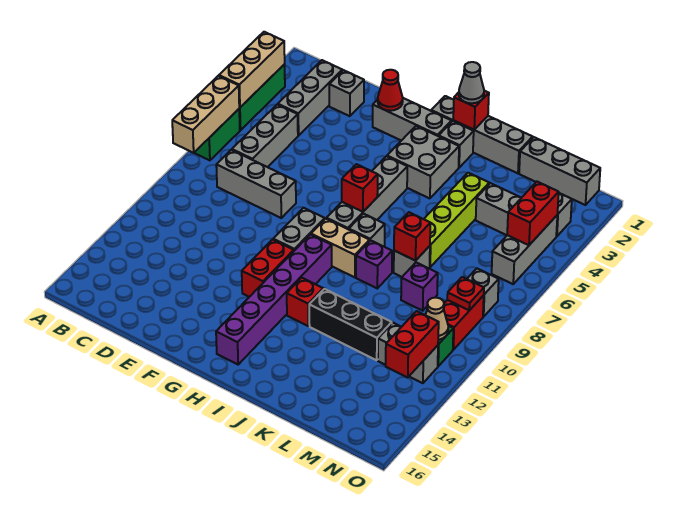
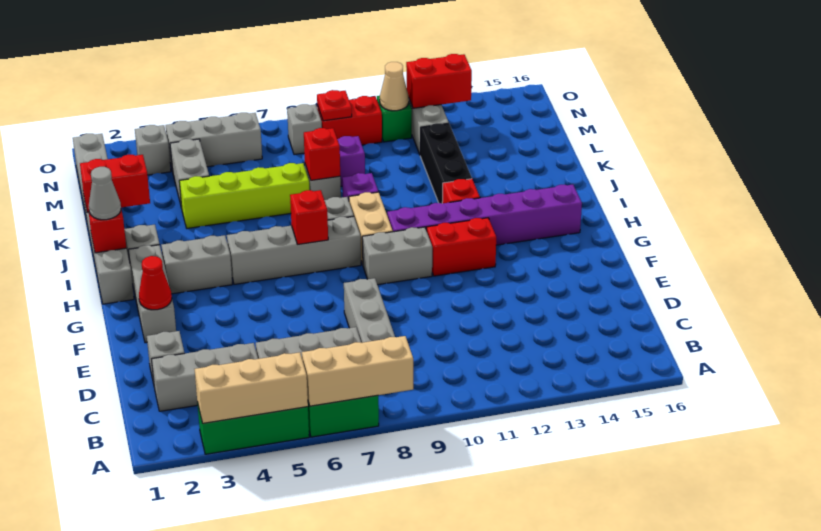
grey brick H3:I4 level 1 -> grey brick H3:H4 level 1
red brick N4:N5 level 2 -> red brick K1:K2 level 2

